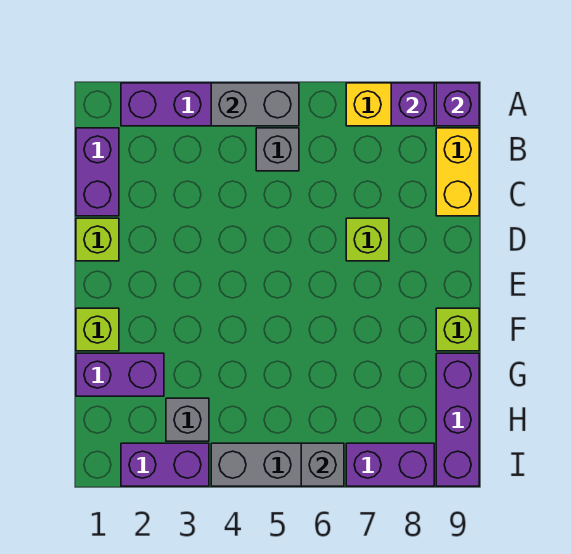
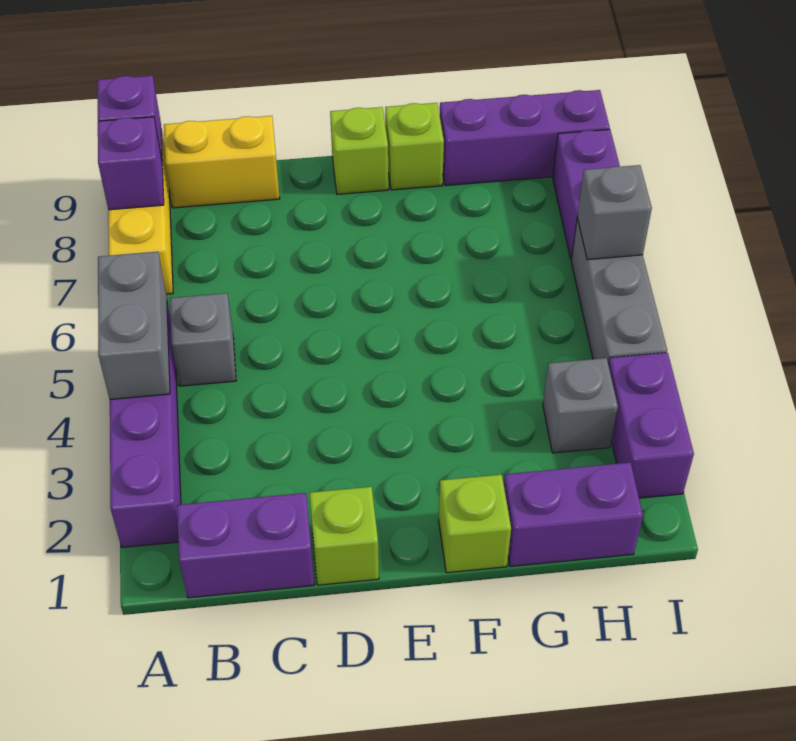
lime brick D7 level 1 -> lime brick E9 level 1
purple brick G1:G2 level 1 -> purple brick G1:H1 level 1

